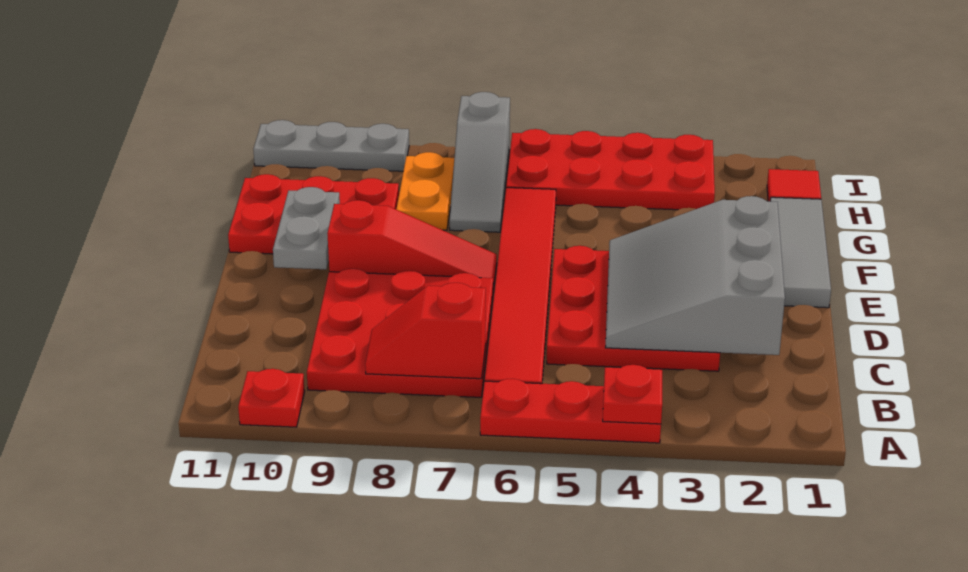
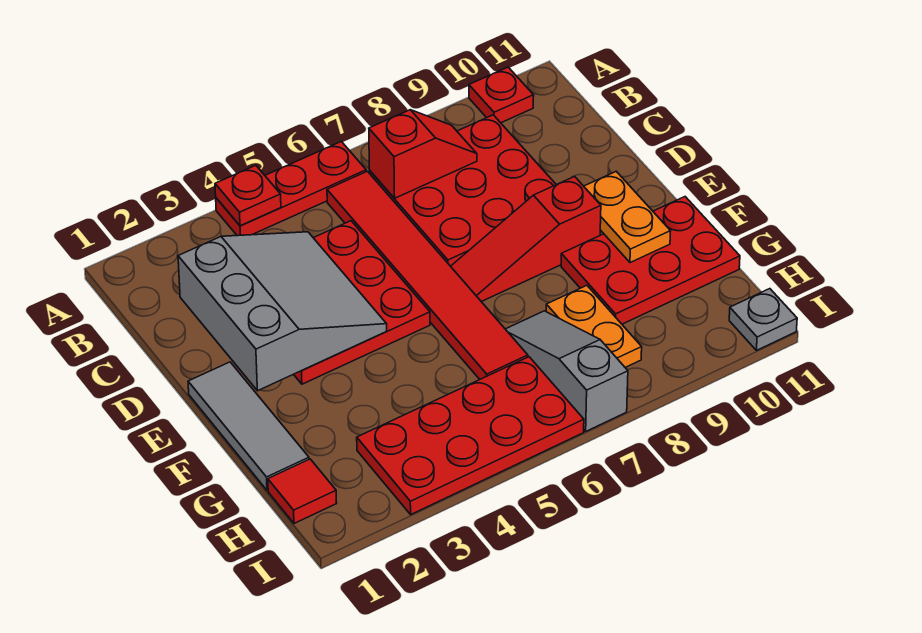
grey plate E10:F10 level 2 -> orange plate E10:F10 level 2
grey plate I9:I11 level 1 -> grey plate I11 level 1

